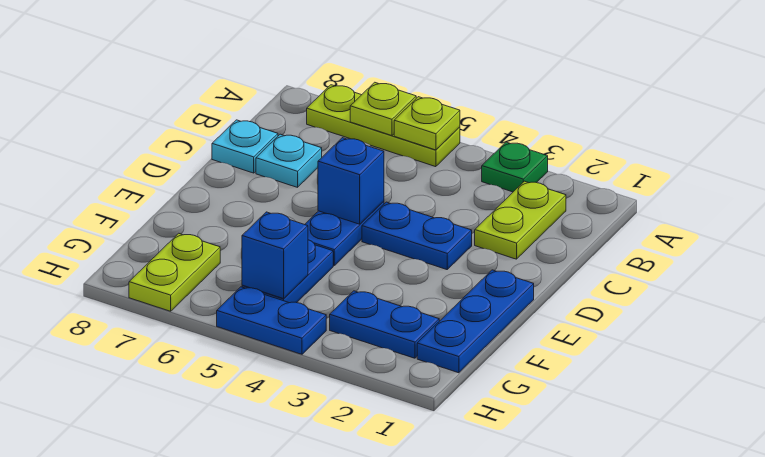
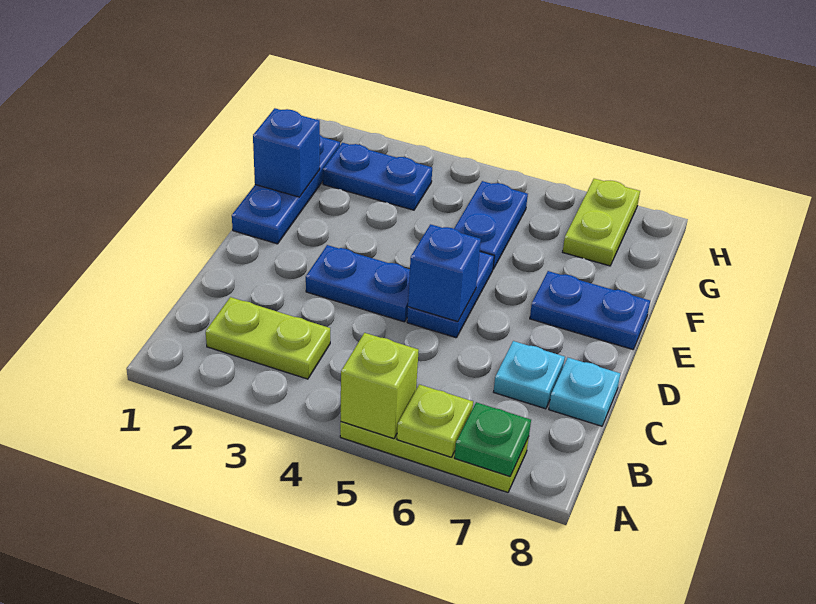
green plate A3 level 1 -> green plate A7 level 2
lime plate A5 level 2 -> lime brick A5 level 2
lime plate B2:C2 level 1 -> lime plate B2:B3 level 1
blue brick G5 level 2 -> blue brick F1 level 2
blue plate H4:H5 level 1 -> blue plate E7:E8 level 1

